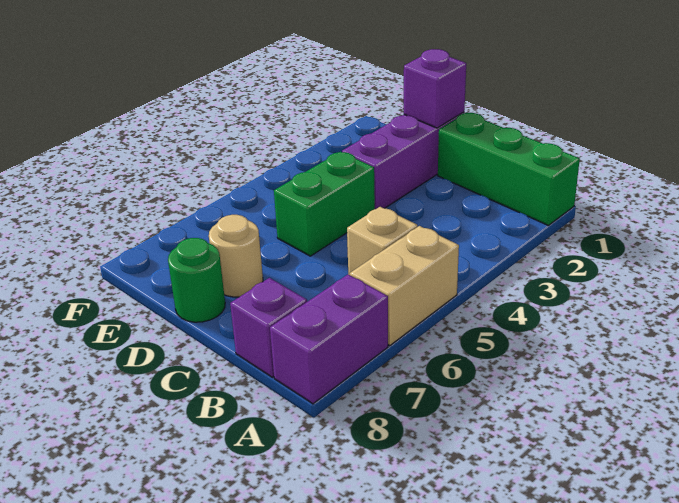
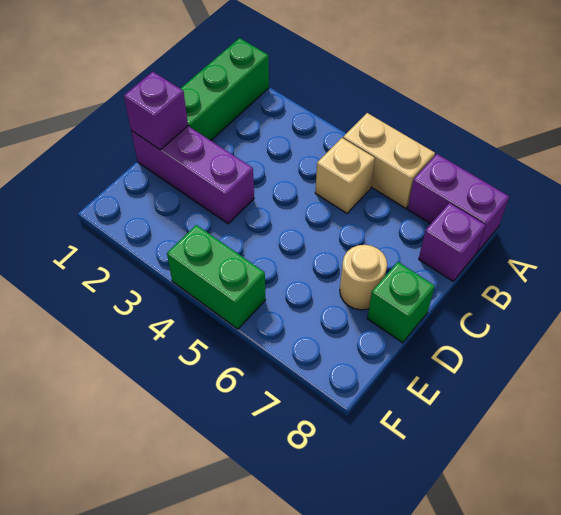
green brick D4:D5 level 1 -> green brick F4:F5 level 1
green round brick D8 level 1 -> green brick D8 level 1

